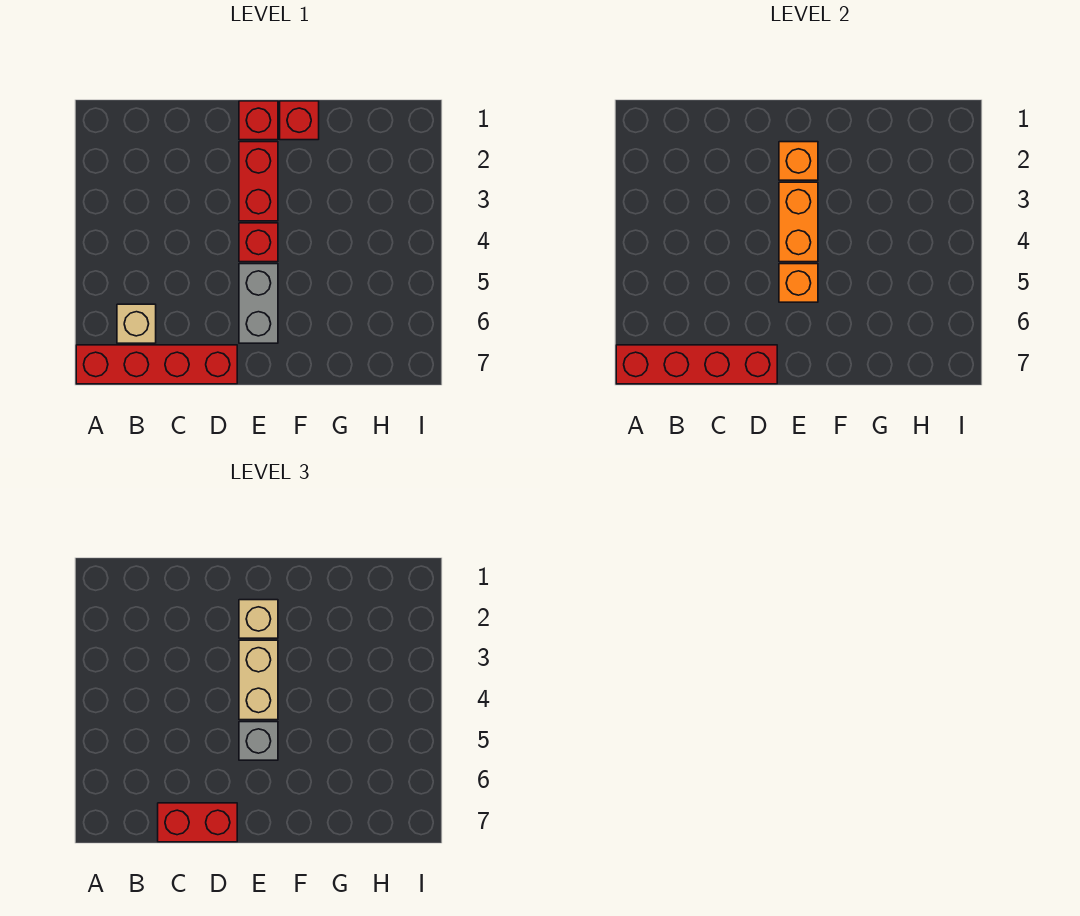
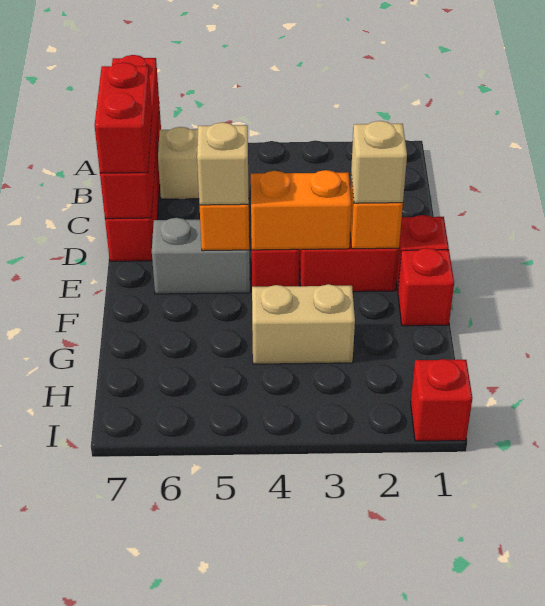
tan brick E3:E4 level 3 -> tan brick G3:G4 level 1
grey brick E5 level 3 -> tan brick E5 level 3
none -> red brick I1 level 1

